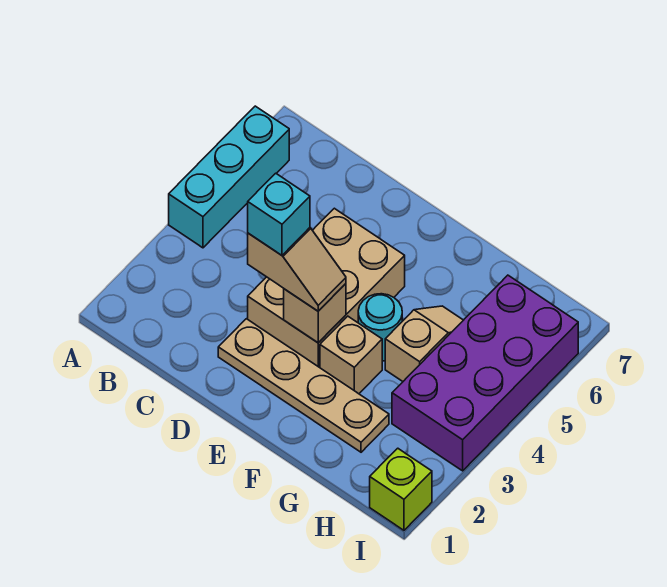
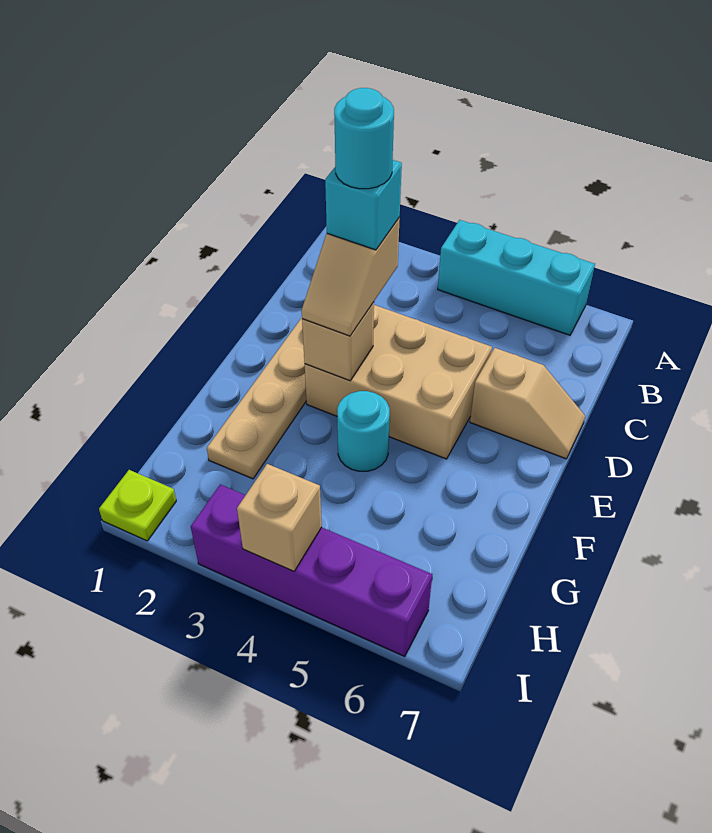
none -> cyan round brick D3 level 5
tan brick F3 level 1 -> tan brick I4 level 2
tan slope G4:G5 level 1 top 4 -> tan slope D6:D7 level 1 top 6
purple brick H3:I6 level 1 -> purple brick I3:I6 level 1
lime brick I1 level 1 -> lime plate I1 level 1

